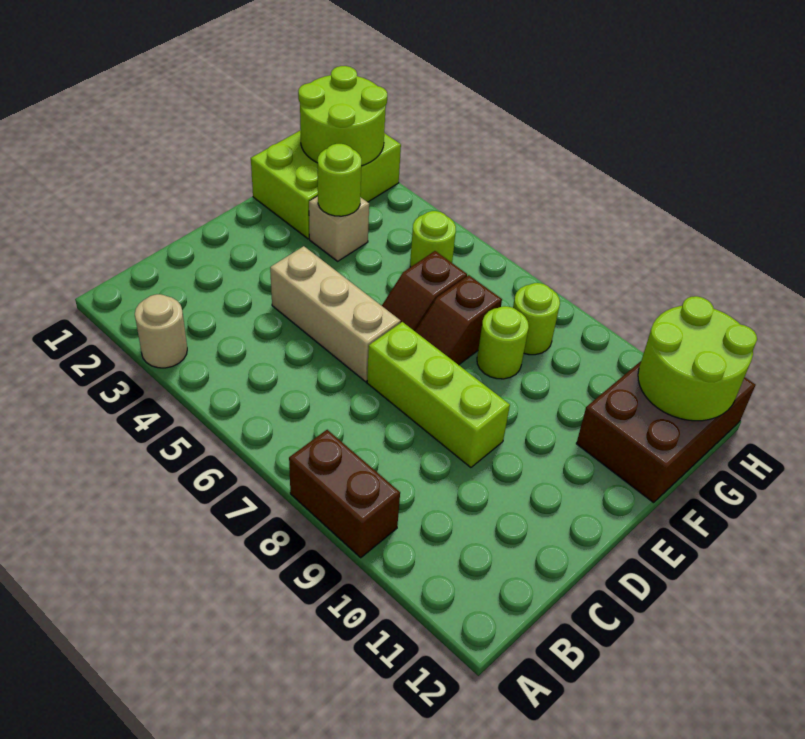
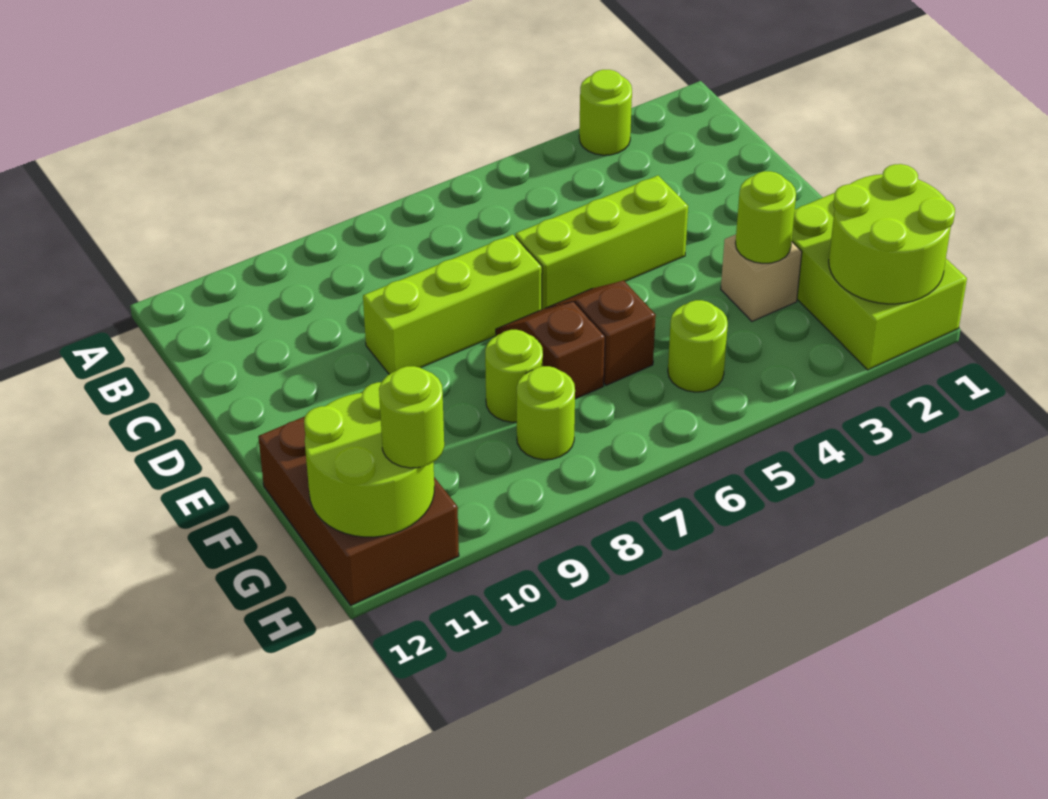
tan round brick A3 level 1 -> lime round brick A3 level 1
brown brick A8:A9 level 1 -> none
tan brick D4:D6 level 1 -> lime brick D4:D6 level 1
none -> lime round brick H11 level 3

